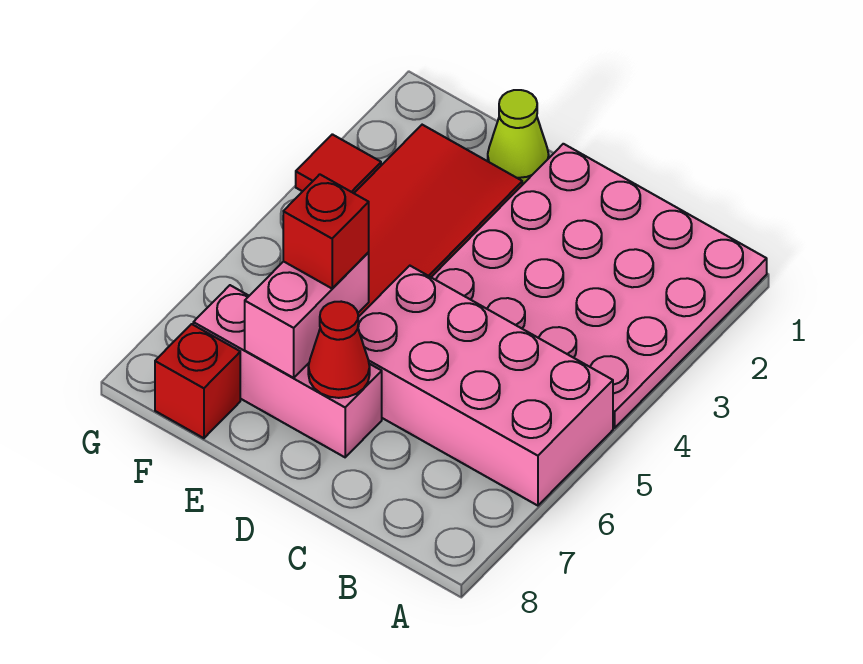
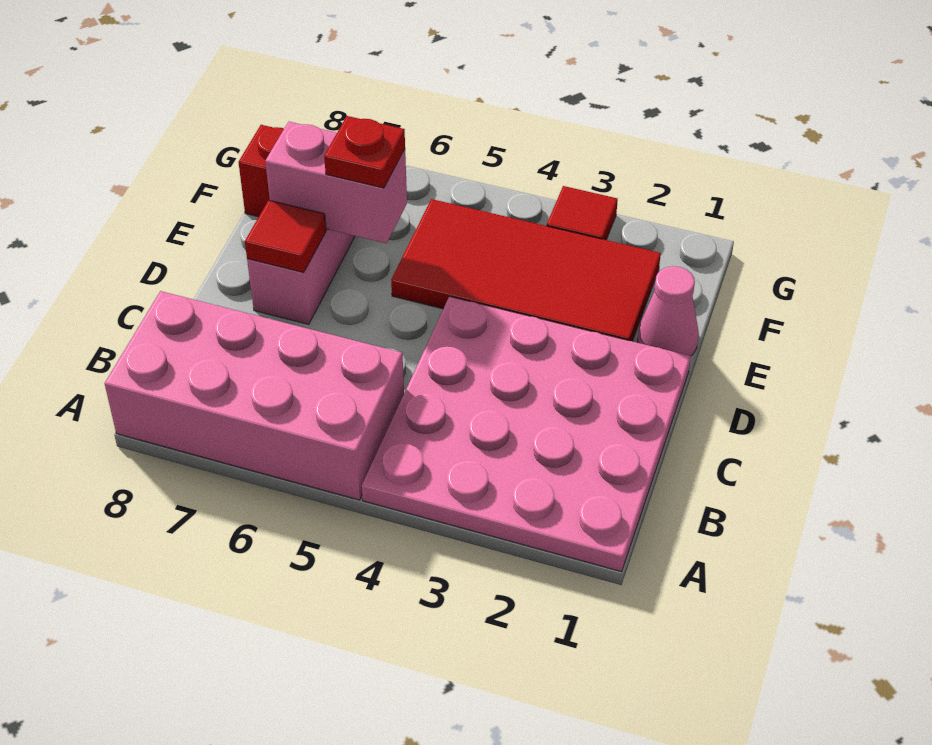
pink brick A5:D6 level 1 -> pink brick A5:B8 level 1
red cone D7 level 2 -> red tile D7 level 2
lime cone E1 level 1 -> pink cone E1 level 1
red brick E6 level 3 -> red plate E6 level 3

